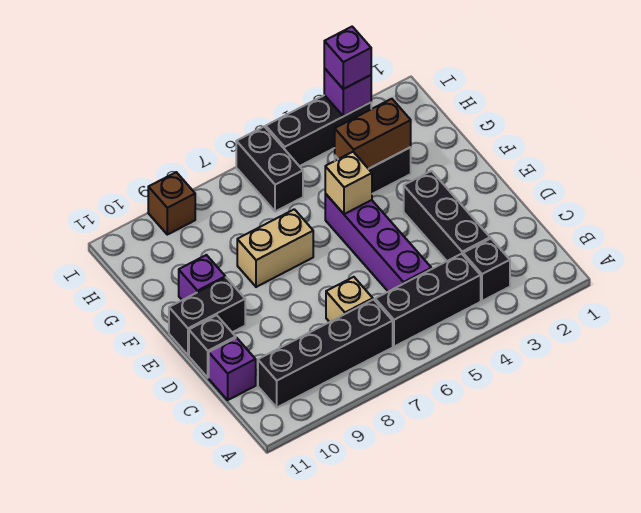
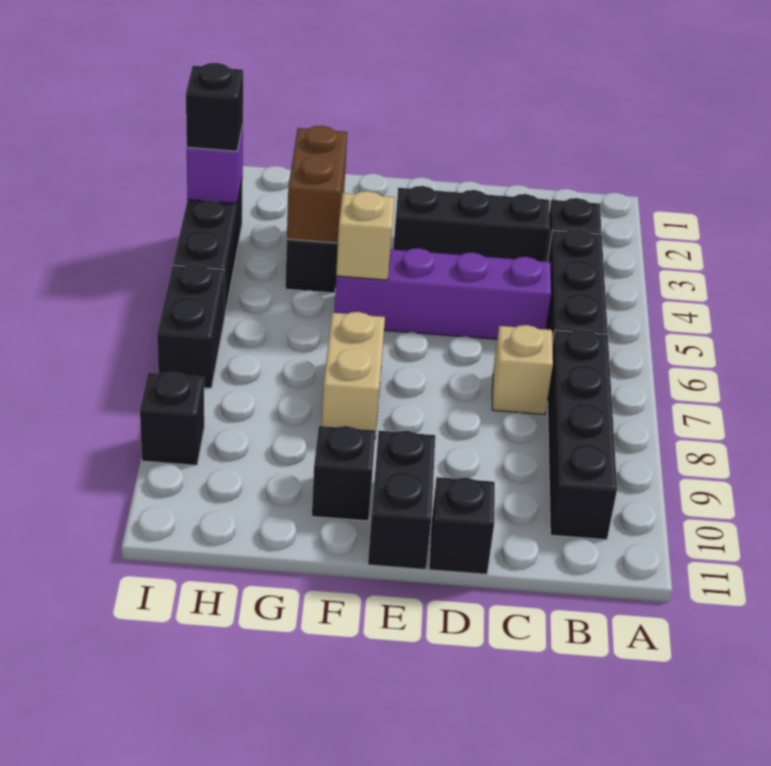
purple brick C11 level 1 -> none
purple brick F10 level 1 -> black brick F10 level 1
black brick H6:I6 level 1 -> black brick I6:I7 level 1
purple brick I3 level 3 -> black brick I3 level 3
brown brick I9 level 1 -> black brick I9 level 1

